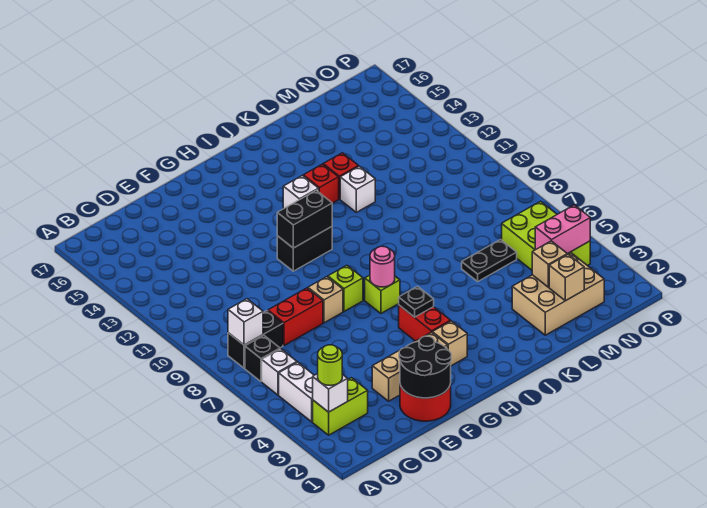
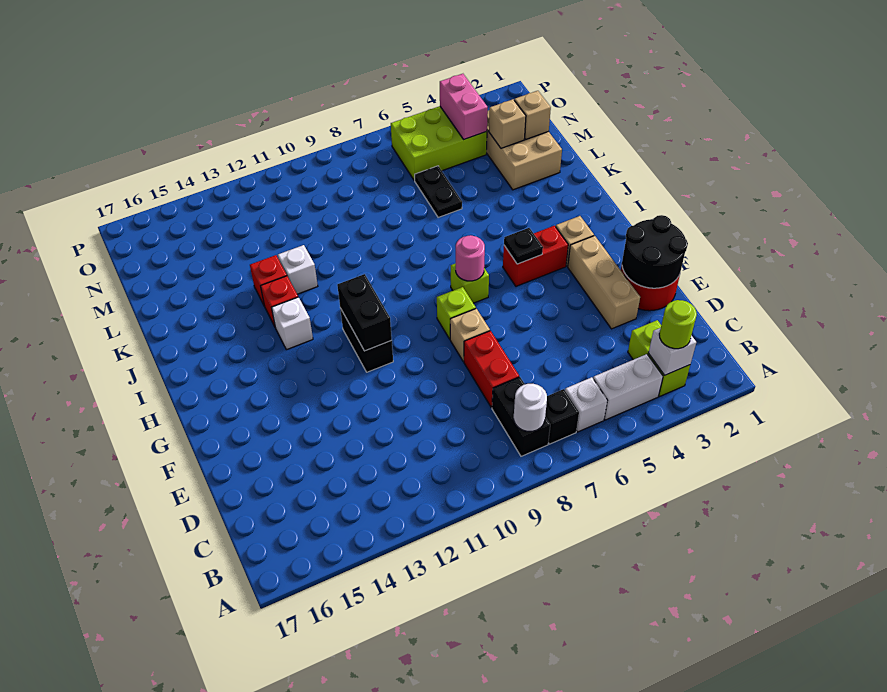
white brick B8 level 2 -> white round brick B8 level 2

